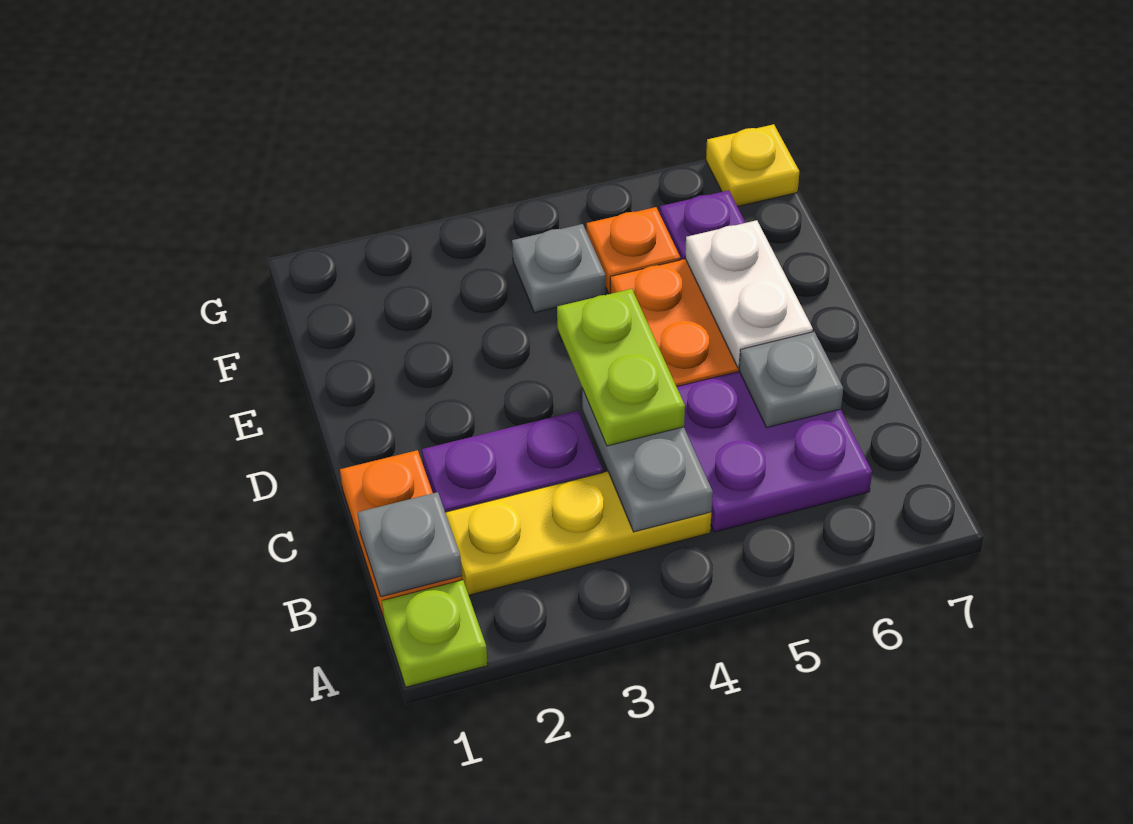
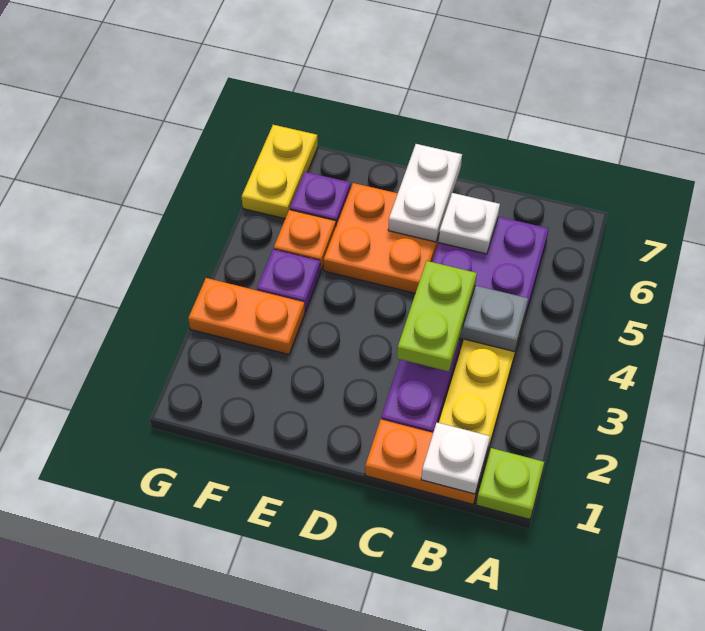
grey plate B1 level 2 -> white plate B1 level 2
lime plate C4:D4 level 3 -> lime plate C3:C4 level 3
grey plate C6 level 2 -> white plate C6 level 2
white plate D6:E6 level 2 -> white plate D6:D7 level 2
none -> orange plate F3:G3 level 1
grey plate F4 level 1 -> purple plate F4 level 1
yellow plate G7 level 1 -> yellow plate G6:G7 level 1

